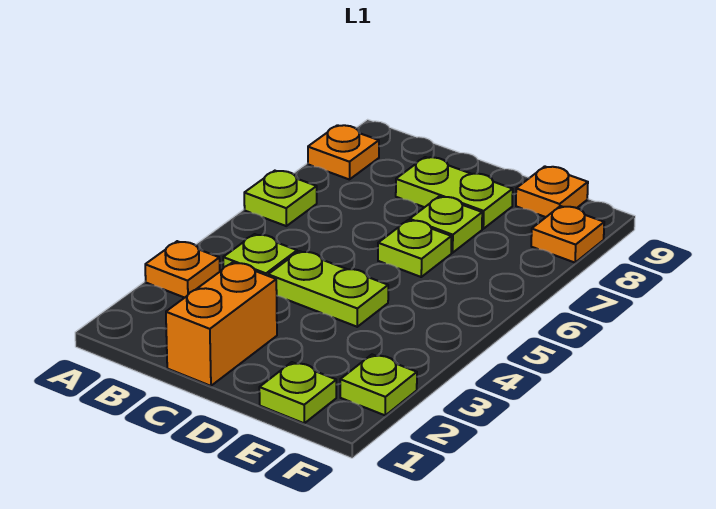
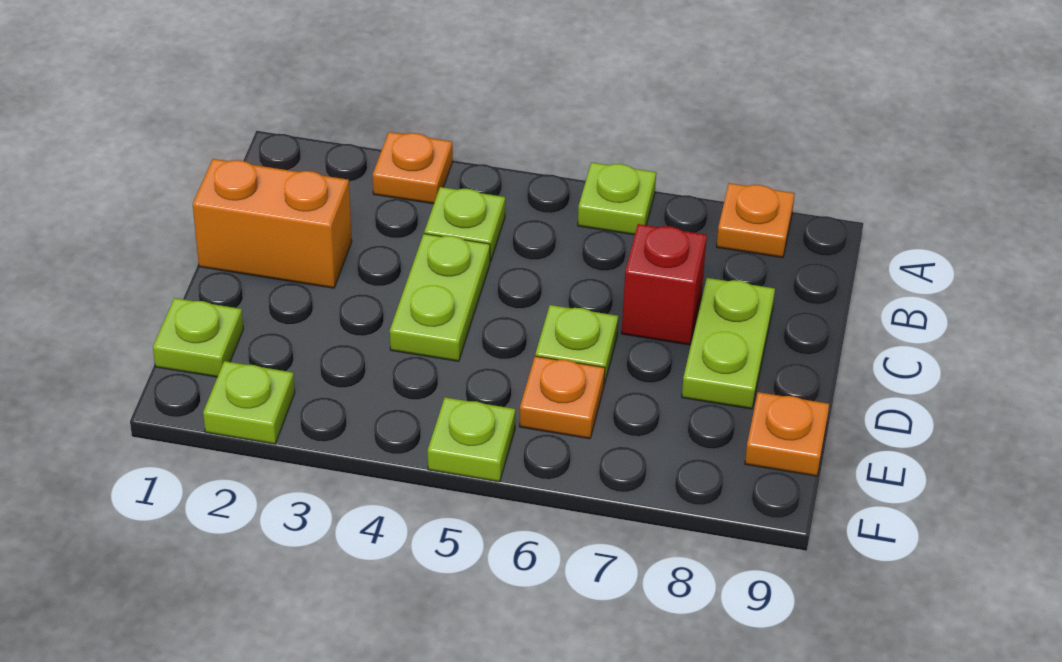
none -> red brick C7 level 1
lime plate D7 level 1 -> lime plate F5 level 1
orange plate F8 level 1 -> orange plate E6 level 1

